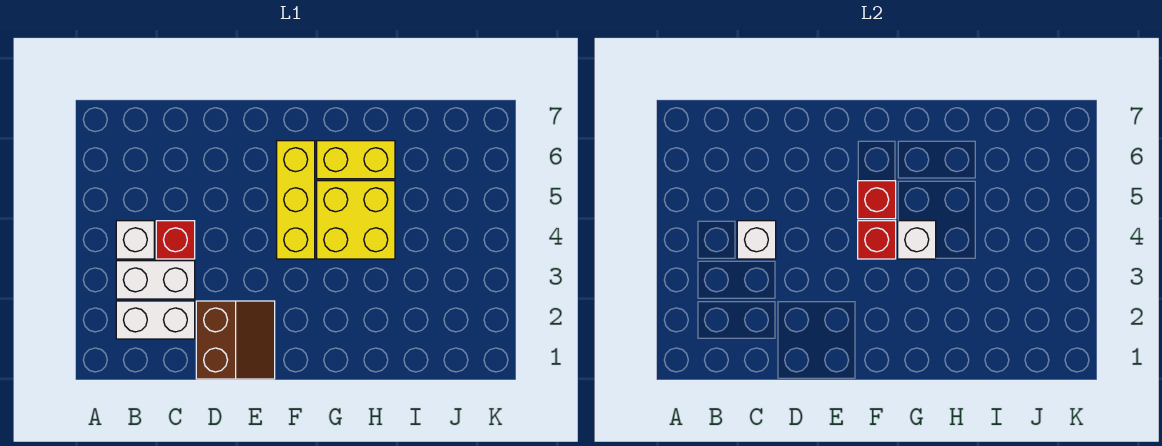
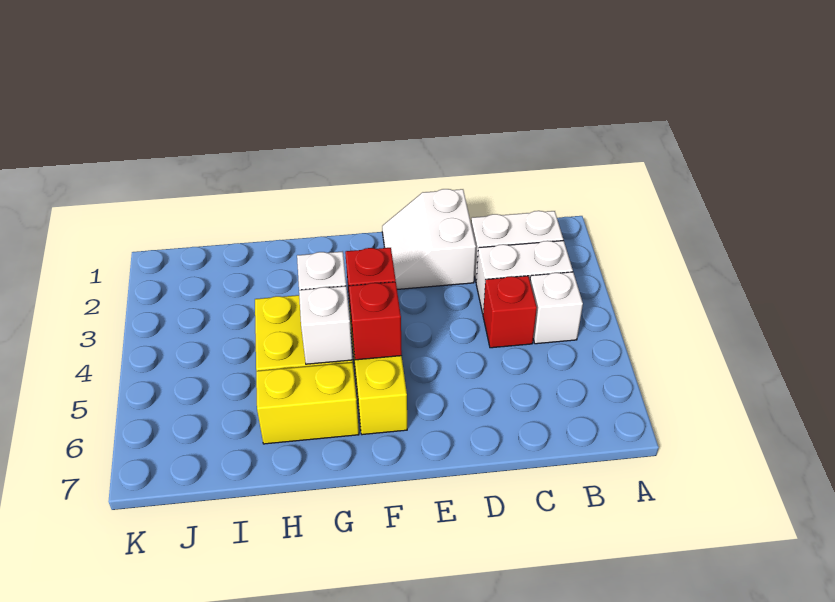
white brick C4 level 2 -> white brick G5 level 2
brown slope D1:E2 level 1 top D -> white slope D1:E2 level 1 top D

